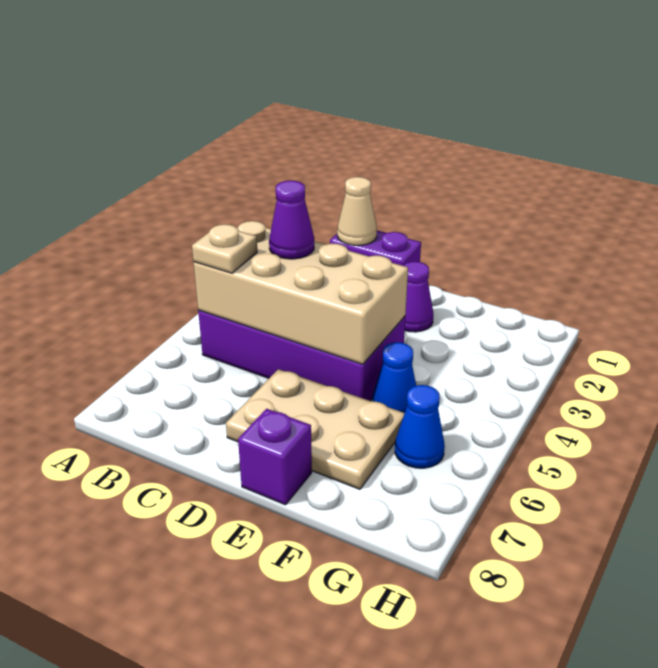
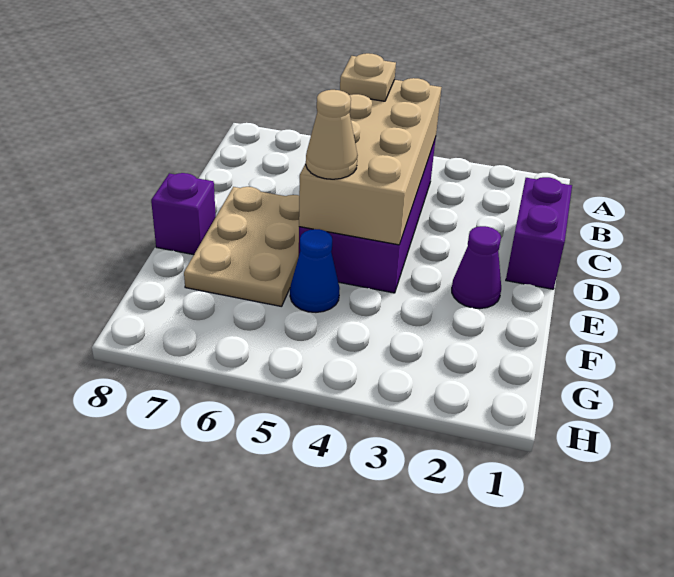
tan cone C1 level 2 -> tan cone E5 level 3
purple cone C4 level 3 -> none
blue cone G6 level 1 -> none

